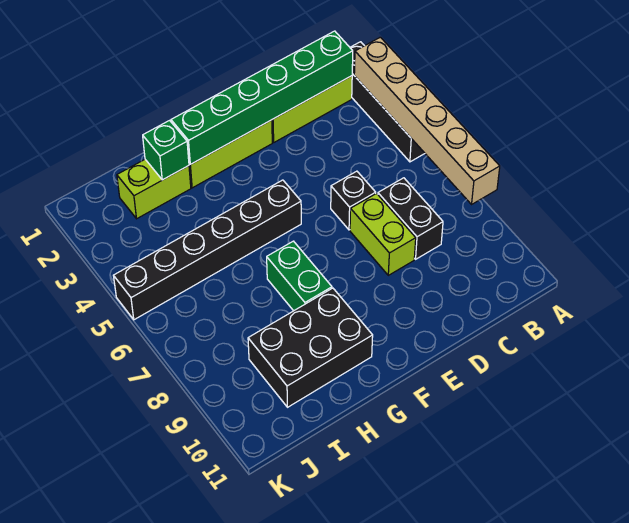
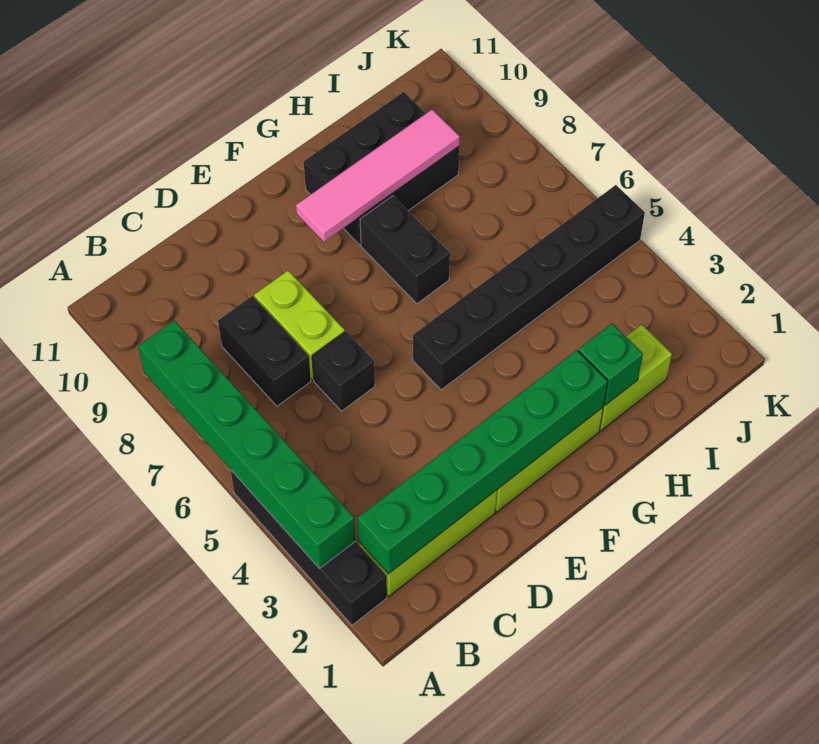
tan brick A3:A8 level 2 -> green brick A3:A8 level 2
none -> pink tile F9:I9 level 2
green brick G7:G8 level 1 -> black brick G7:G8 level 1

